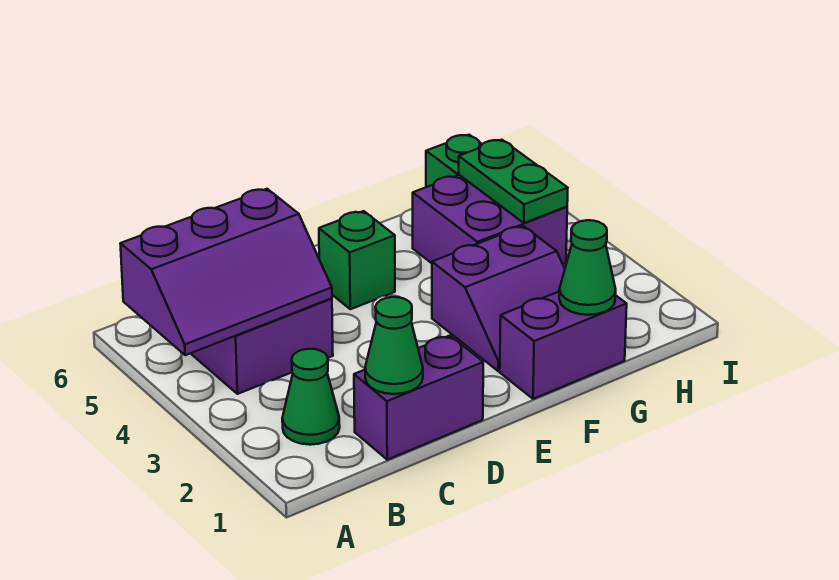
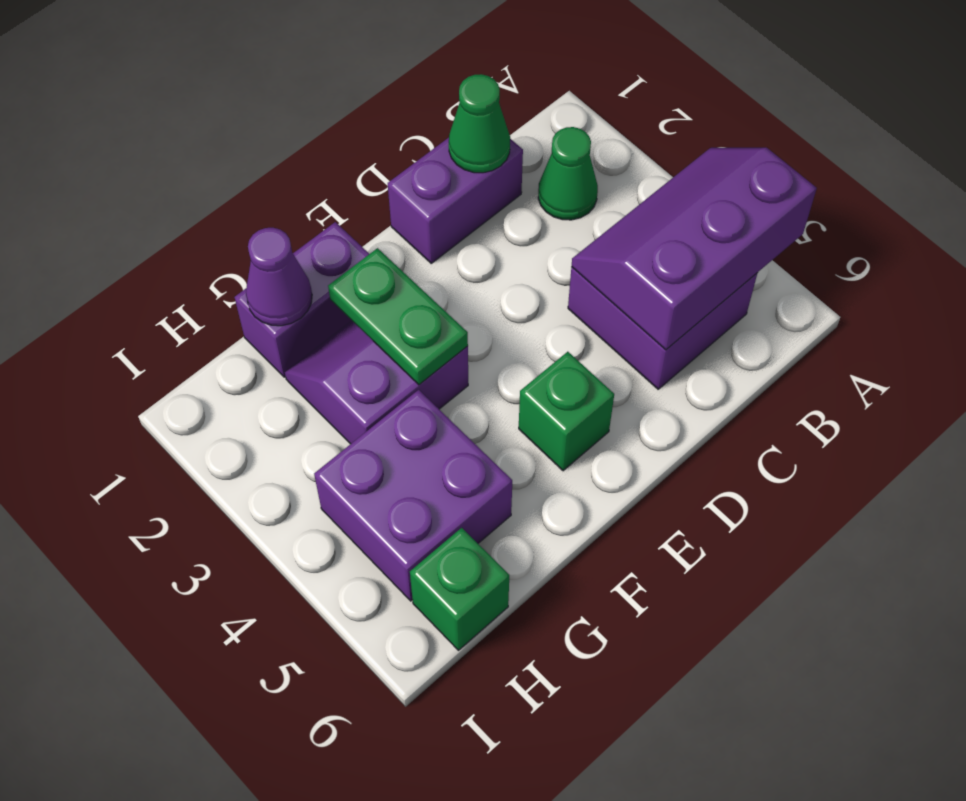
green cone G1 level 2 -> purple cone G1 level 2
green plate H4:H5 level 2 -> green plate F2:F3 level 2

